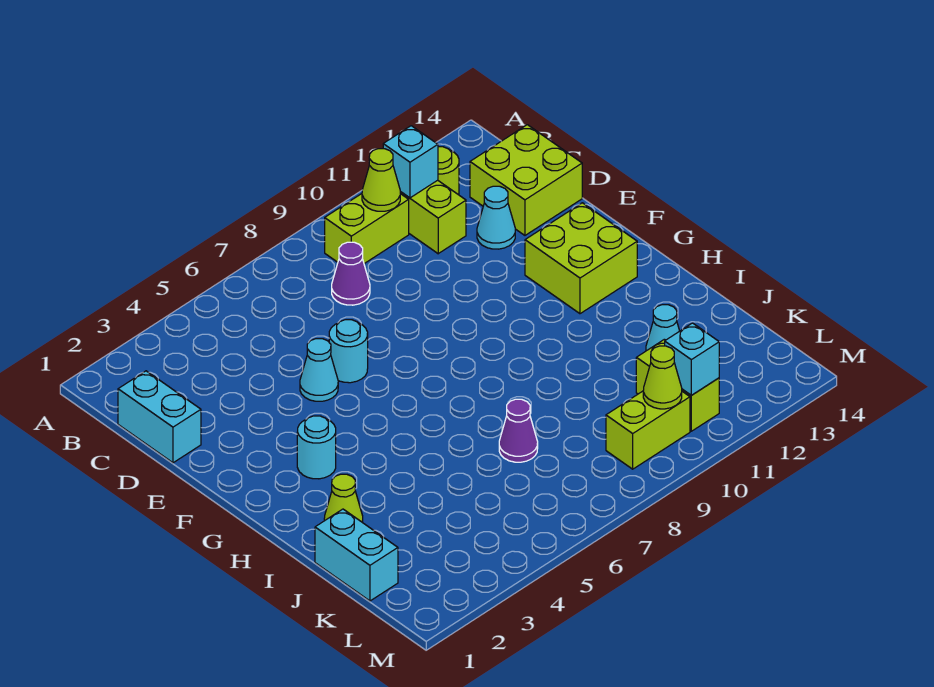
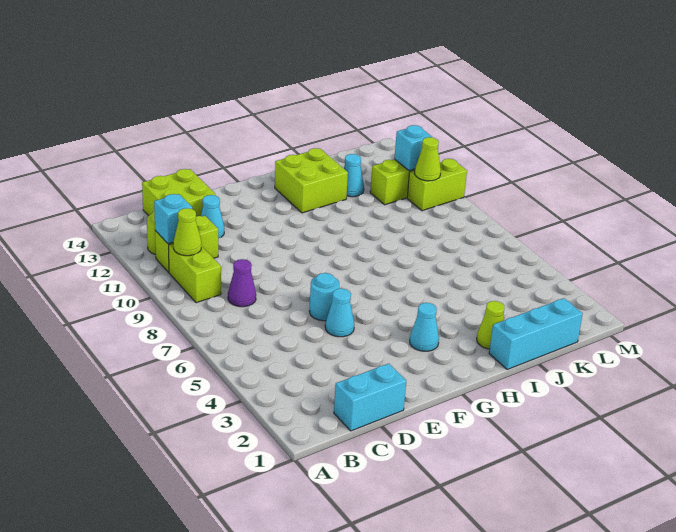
lime brick F12:G13 level 1 -> lime brick H12:I13 level 1
cyan round brick G3 level 1 -> cyan cone G3 level 1
cyan brick J1:K1 level 1 -> cyan brick I1:K1 level 1
purple cone J7 level 1 -> none
lime brick L9:L10 level 1 -> lime brick L10:M10 level 1

